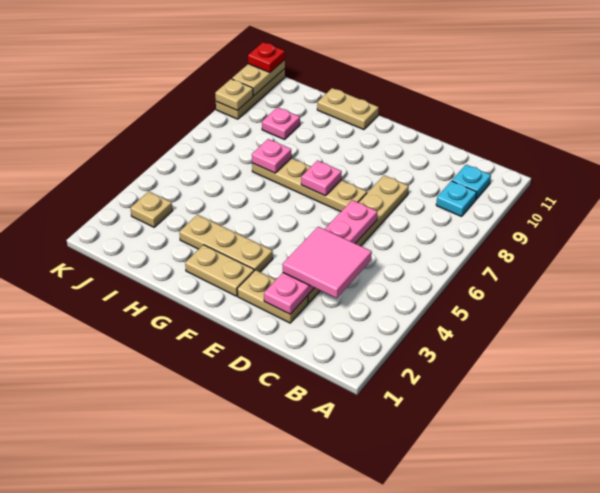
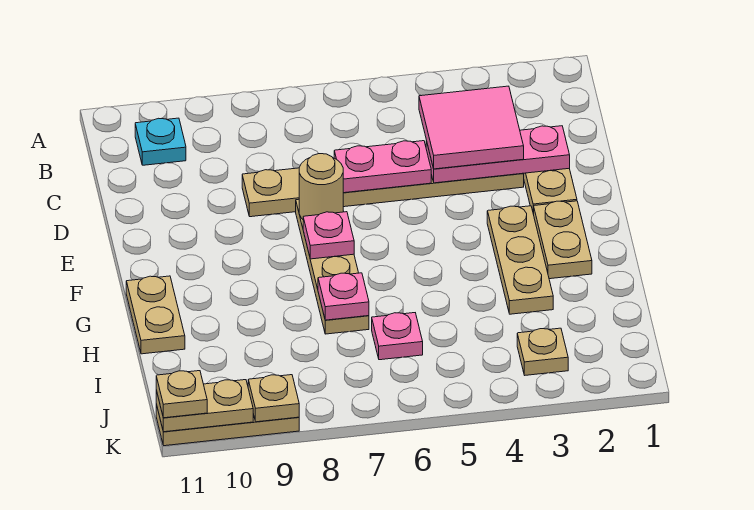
cyan plate B9 level 1 -> none
none -> tan round brick E7 level 2
pink plate I9 level 1 -> pink plate I6 level 1
red plate K11 level 3 -> tan plate K11 level 3

